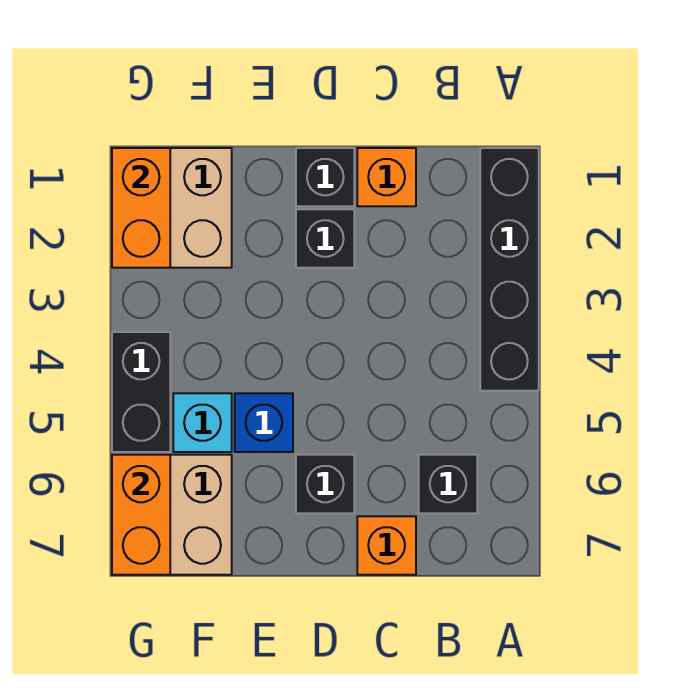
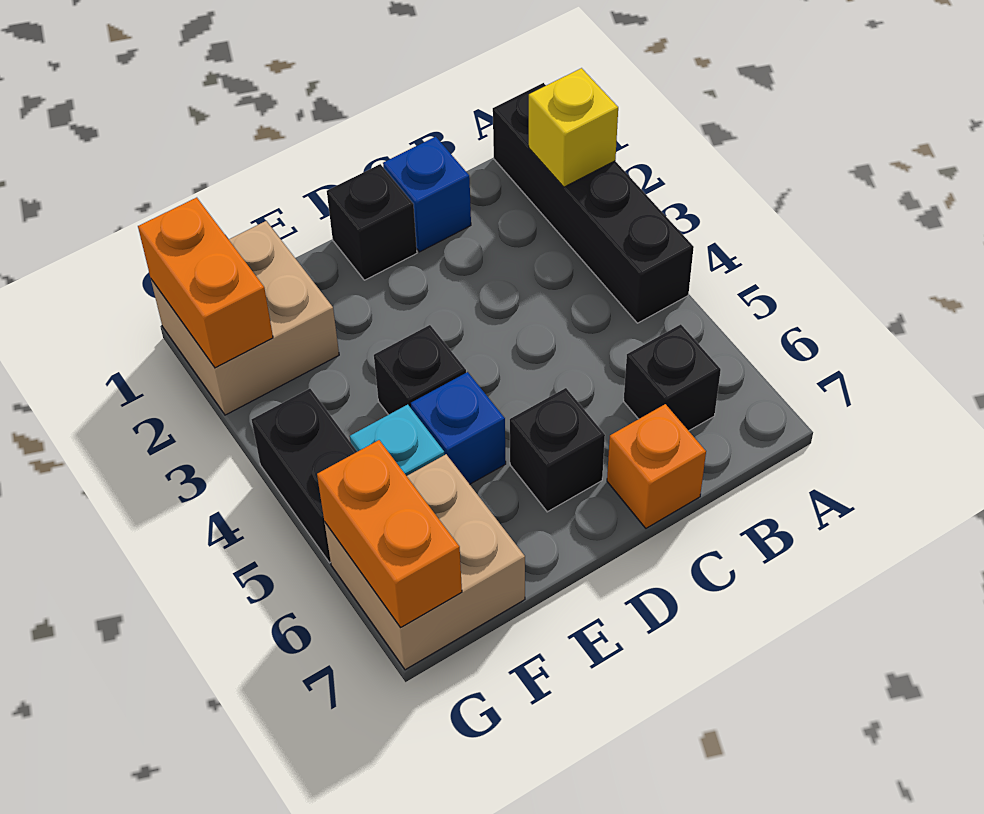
none -> yellow brick A2 level 2
orange brick C1 level 1 -> blue brick C1 level 1
black brick D2 level 1 -> black brick E4 level 1

